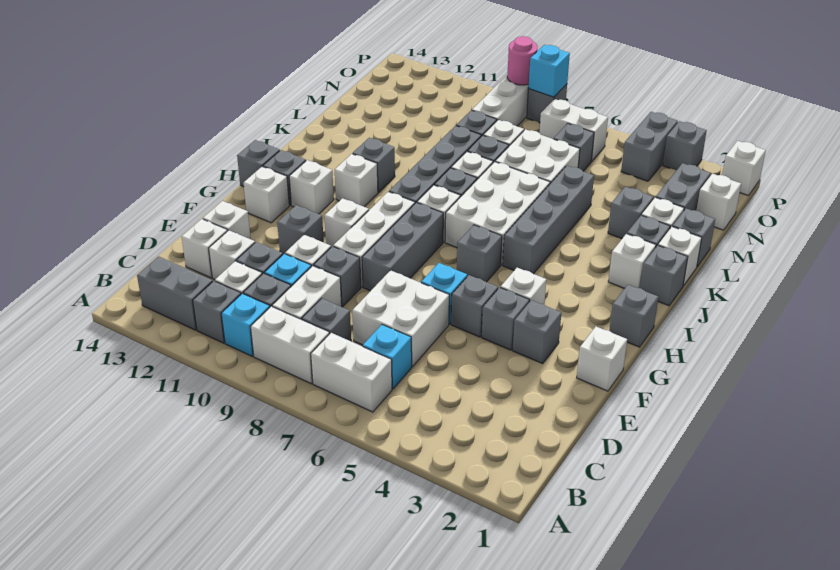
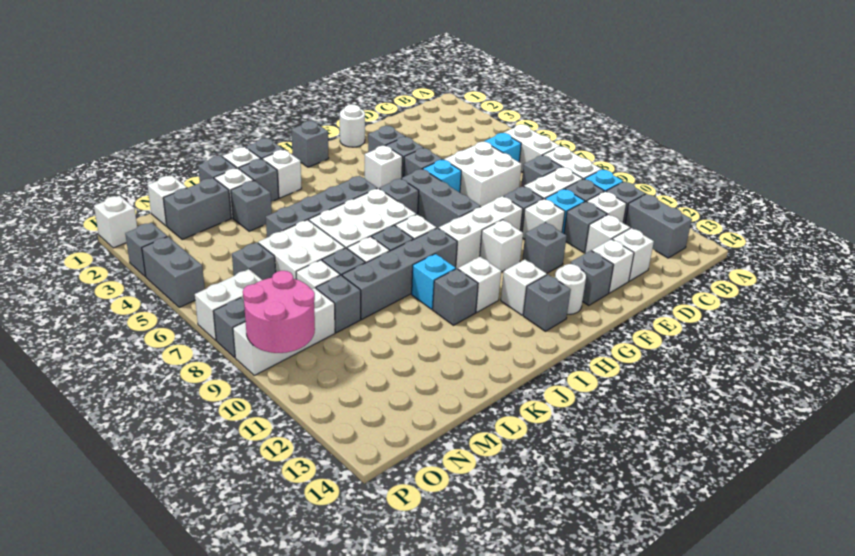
white brick F1 level 1 -> white round brick F1 level 1
grey brick F8:H8 level 1 -> grey brick G6:G8 level 1
white brick G13 level 1 -> white round brick G13 level 1
grey brick H14 level 1 -> grey brick F13 level 1
grey brick O4:P4 level 1 -> grey brick P4:P5 level 1
white brick O6:O7 level 1 -> white brick O7:P7 level 1
cyan brick P8 level 2 -> cyan brick J10 level 1
pink round brick P9 level 2 -> pink round brick O9:P10 level 2

